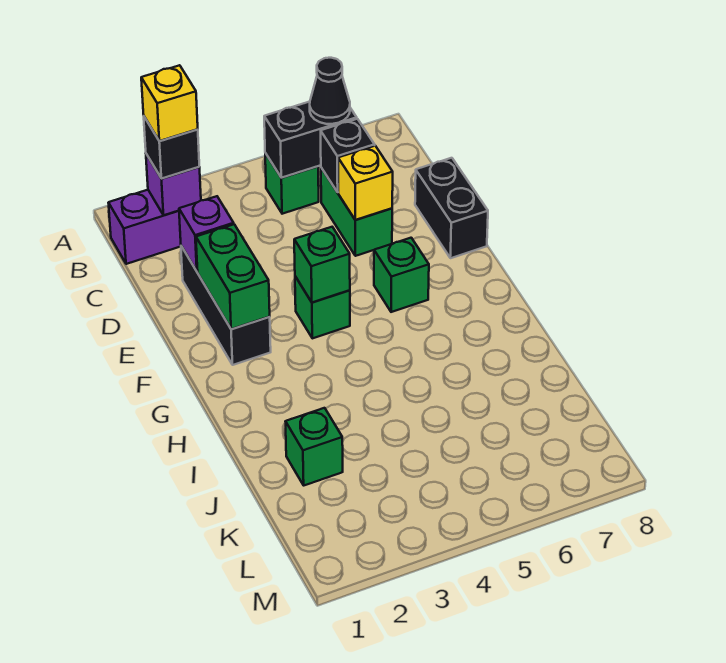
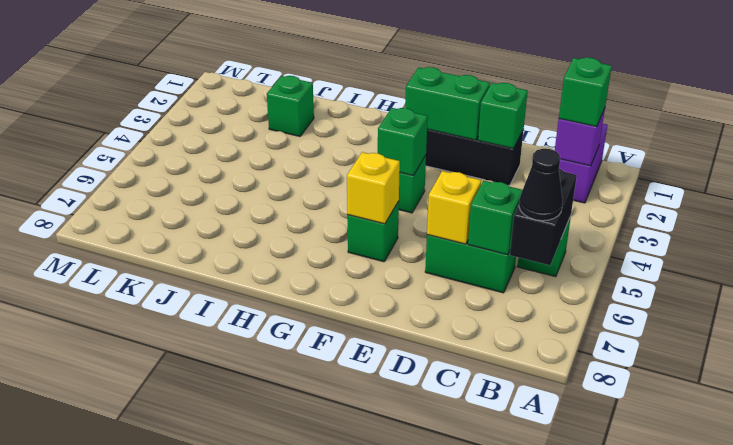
black brick B2 level 3 -> green brick B2 level 3
yellow brick B2 level 4 -> yellow brick F6 level 2
black brick C6 level 2 -> green brick C6 level 2
purple brick D2 level 2 -> green brick D2 level 2
black brick D8:E8 level 1 -> none

